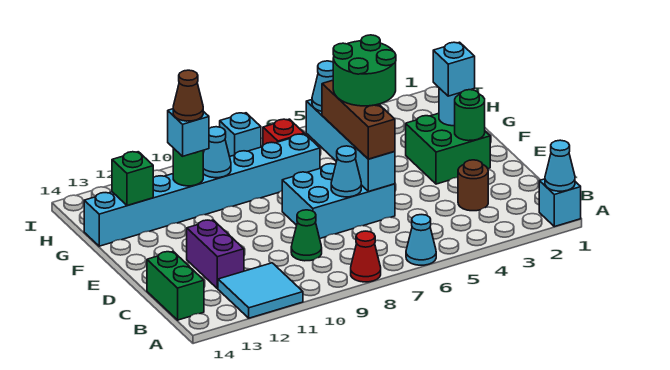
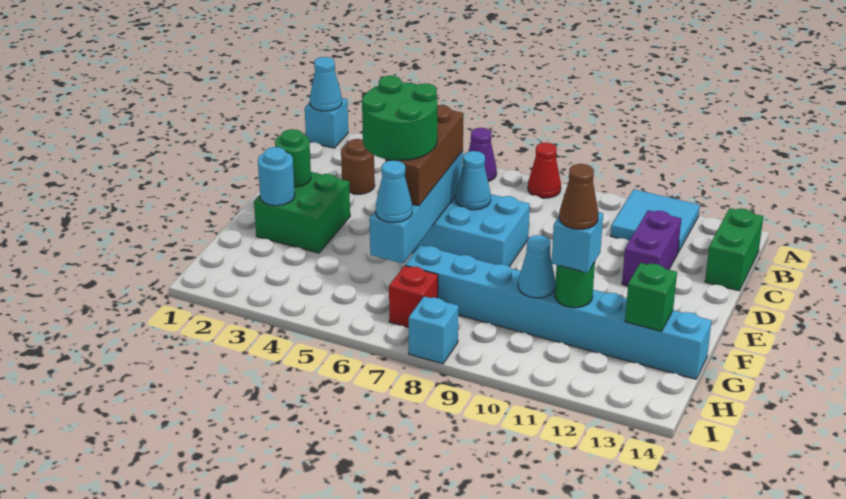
cyan cone A6 level 1 -> purple cone A6 level 1
green cone C9 level 1 -> none
cyan brick F2 level 3 -> none

